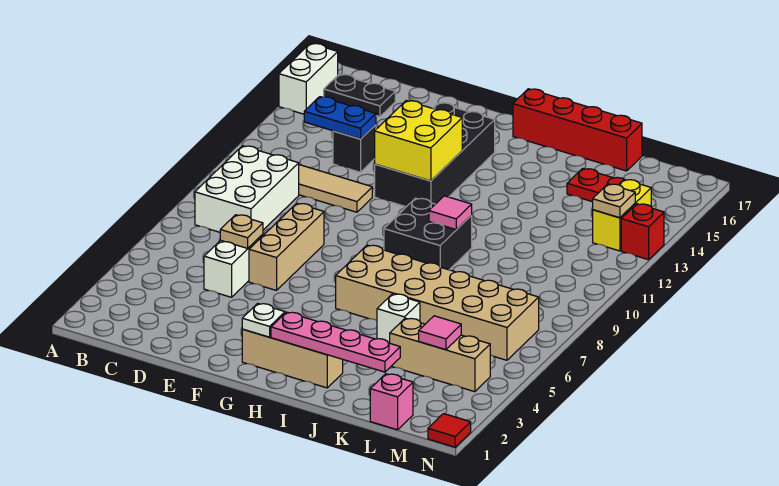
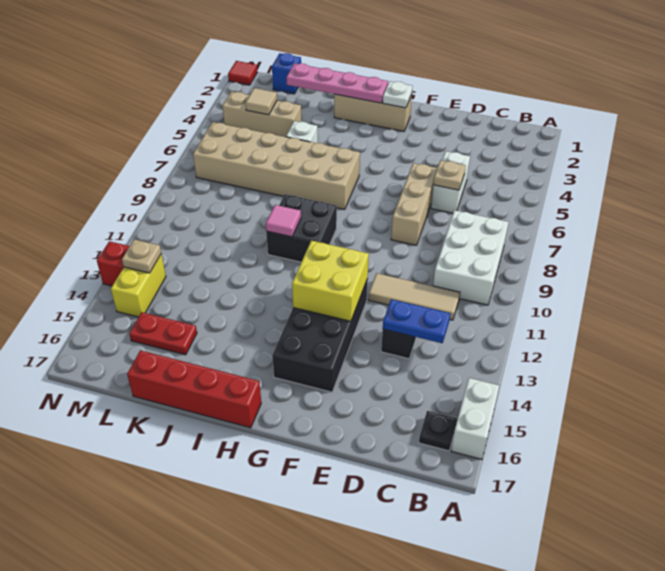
black plate B16:C16 level 1 -> black plate B16 level 1
pink brick L1 level 1 -> blue brick L1 level 1
pink tile L4 level 2 -> tan tile L4 level 2

